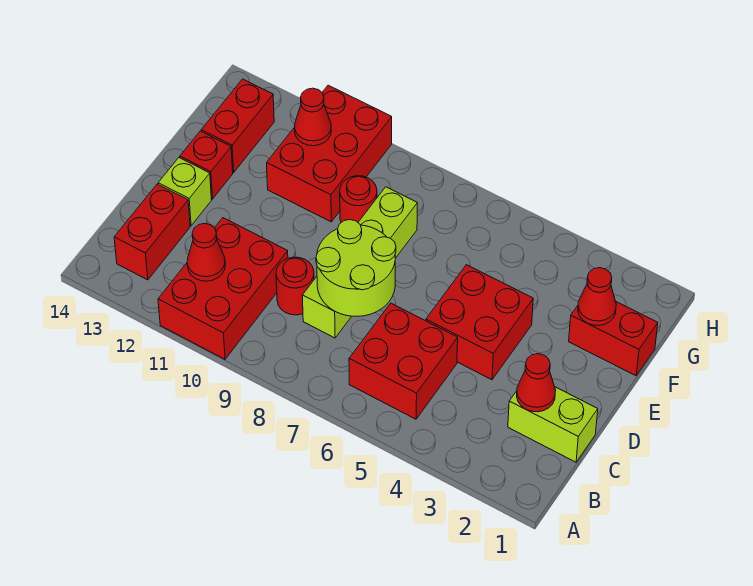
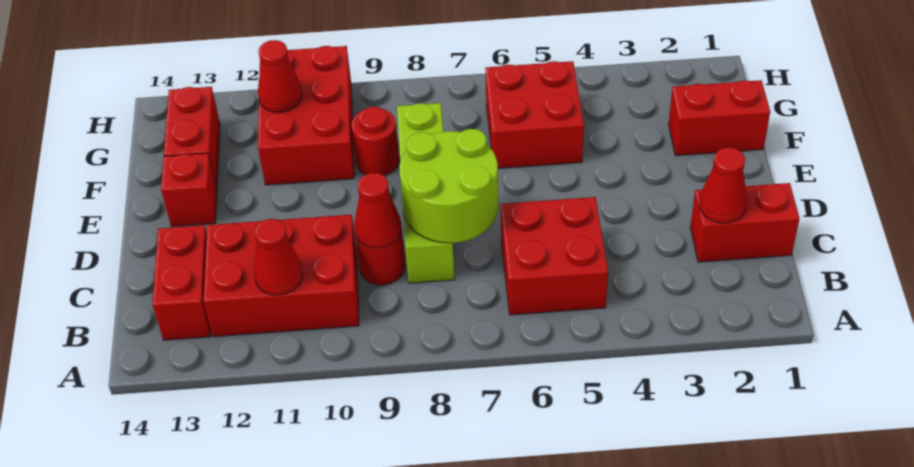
red brick A10:C11 level 1 -> red brick B10:C12 level 1
lime brick C1:C2 level 1 -> red brick C1:C2 level 1
red brick D4:E5 level 1 -> red brick F5:G6 level 1
lime brick D13 level 1 -> none
red cone F2 level 2 -> red cone C9 level 2

